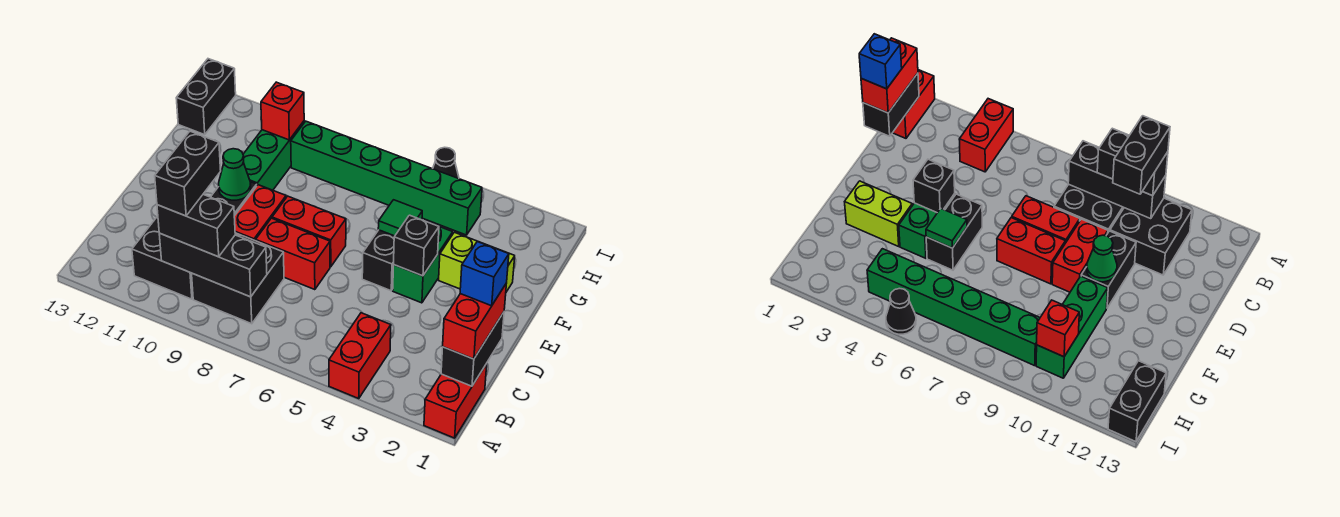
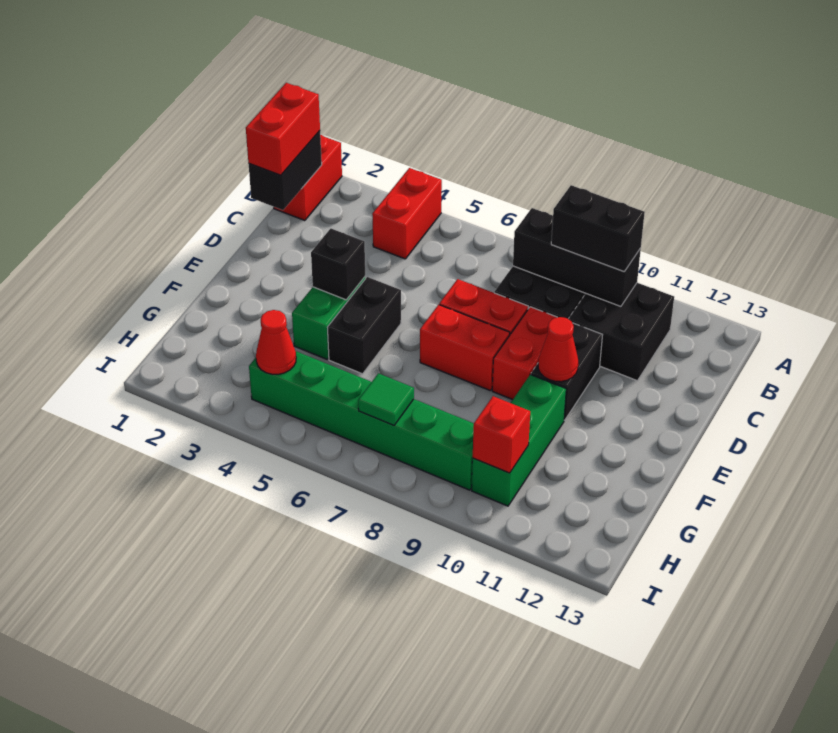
black brick B10:C10 level 4 -> none
blue brick C1 level 4 -> none
green cone E10 level 2 -> red cone E10 level 2
lime brick F2:F3 level 1 -> none
green tile F5 level 2 -> green tile H7 level 2
none -> red cone H4 level 2
black brick H13:I13 level 1 -> none
black cone I5 level 1 -> none

